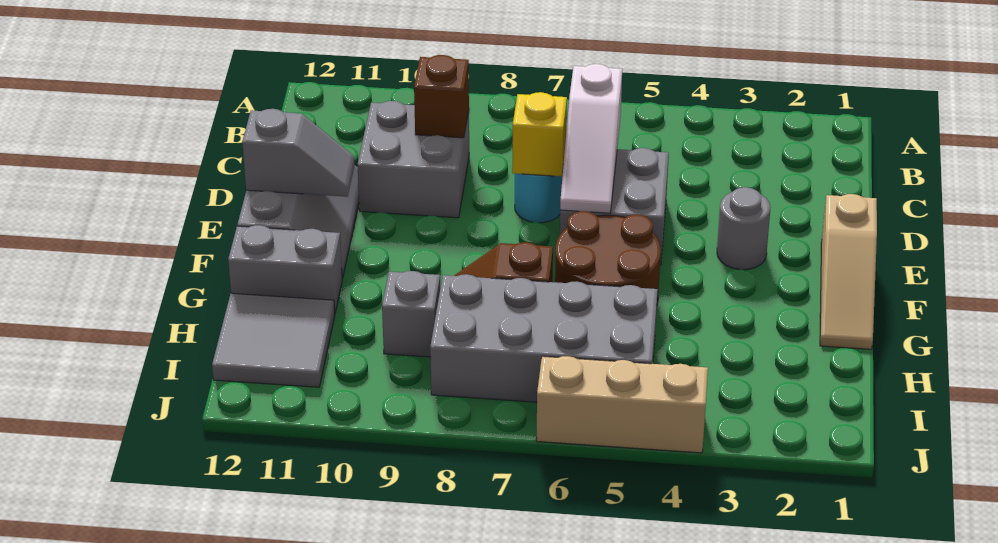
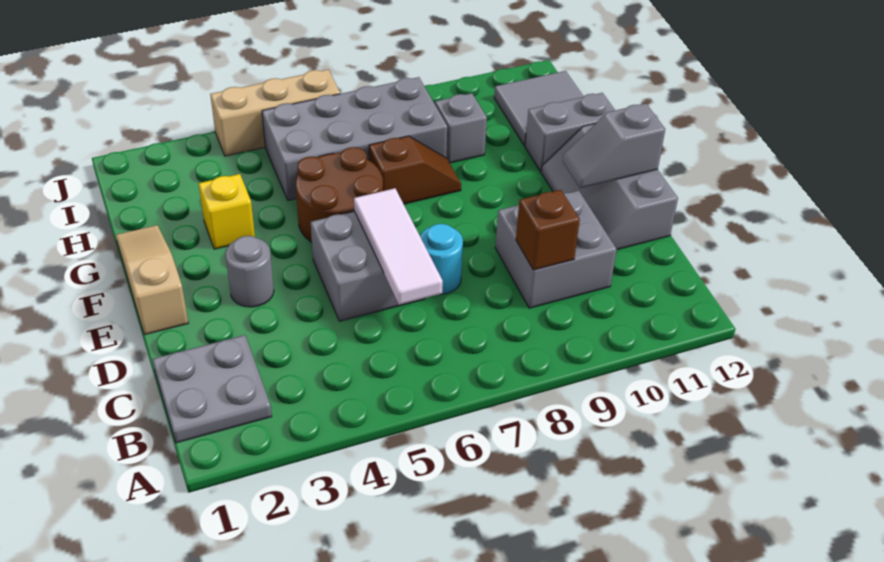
none -> grey plate B1:C2 level 1
white slope C6:E6 level 2 top C -> white tile C6:E6 level 2
yellow brick D7 level 2 -> yellow brick G3 level 1

